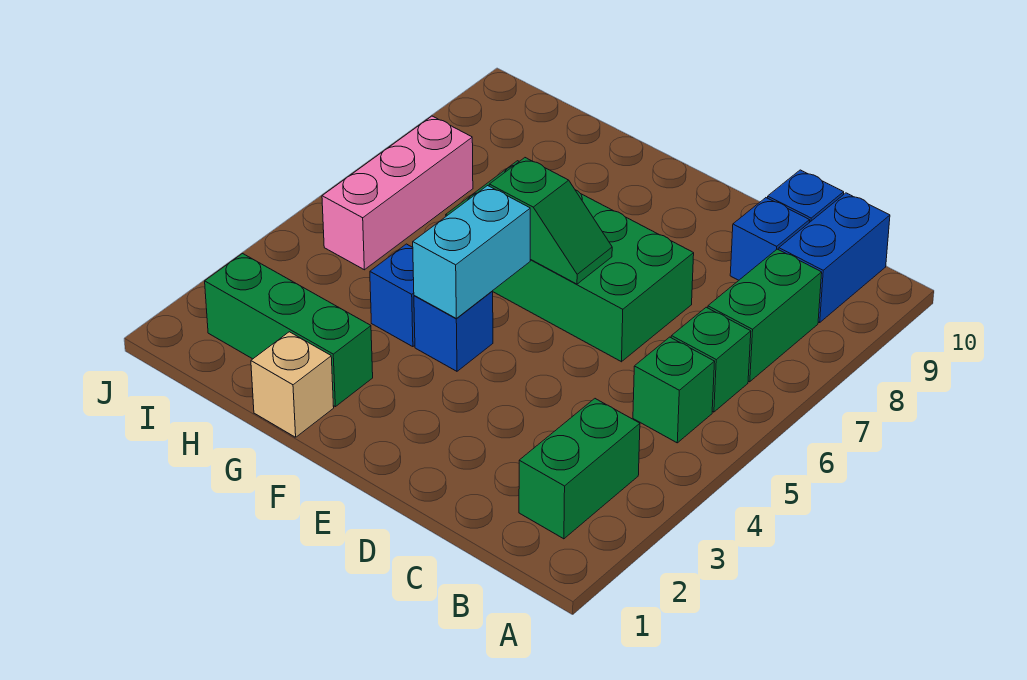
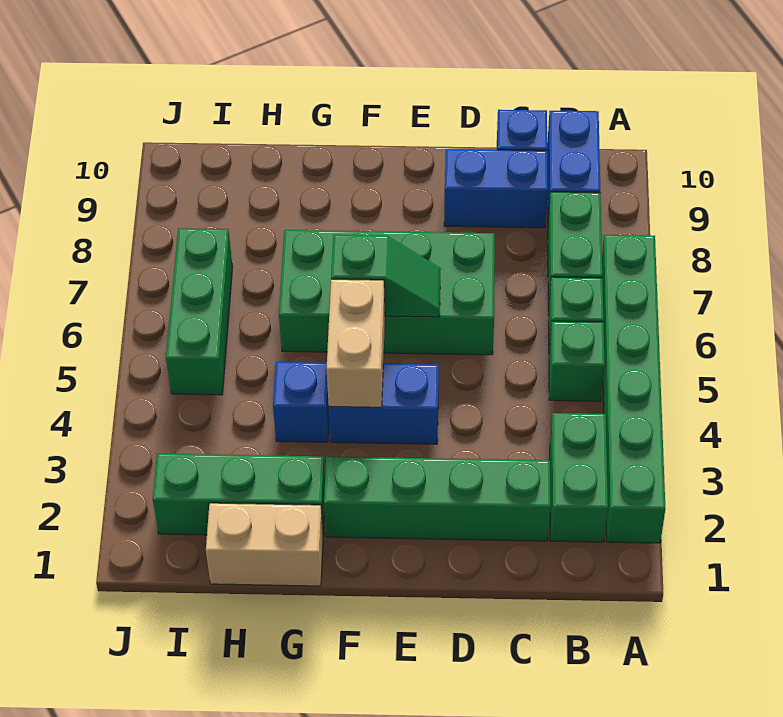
none -> green brick A2:A7 level 1
none -> green brick C2:F2 level 1
blue brick C9 level 1 -> blue brick C9:D9 level 1
blue brick F4 level 1 -> blue brick E4:F4 level 1
cyan brick F4:F5 level 2 -> tan brick F4:F5 level 2
tan brick G1 level 1 -> tan brick G1:H1 level 1
pink brick I5:I7 level 1 -> green brick I5:I7 level 1

